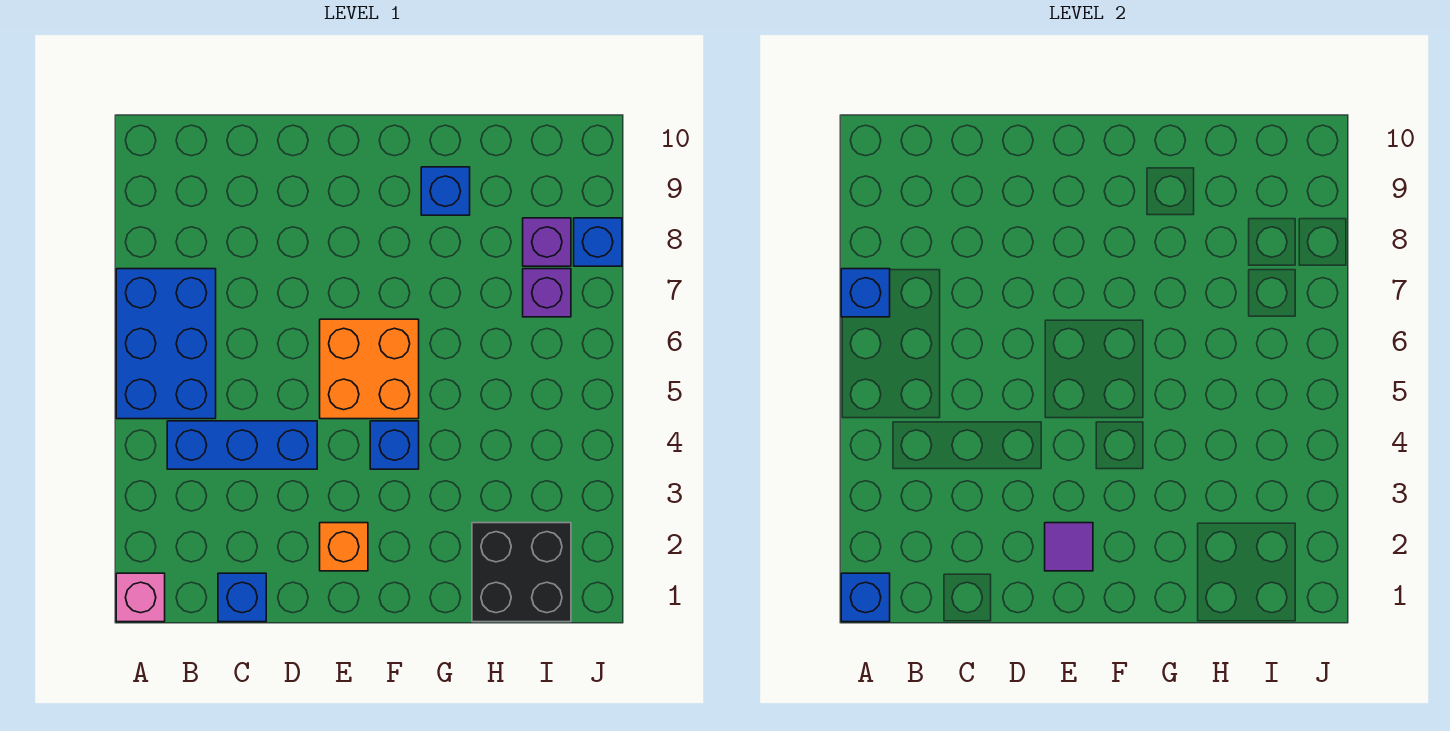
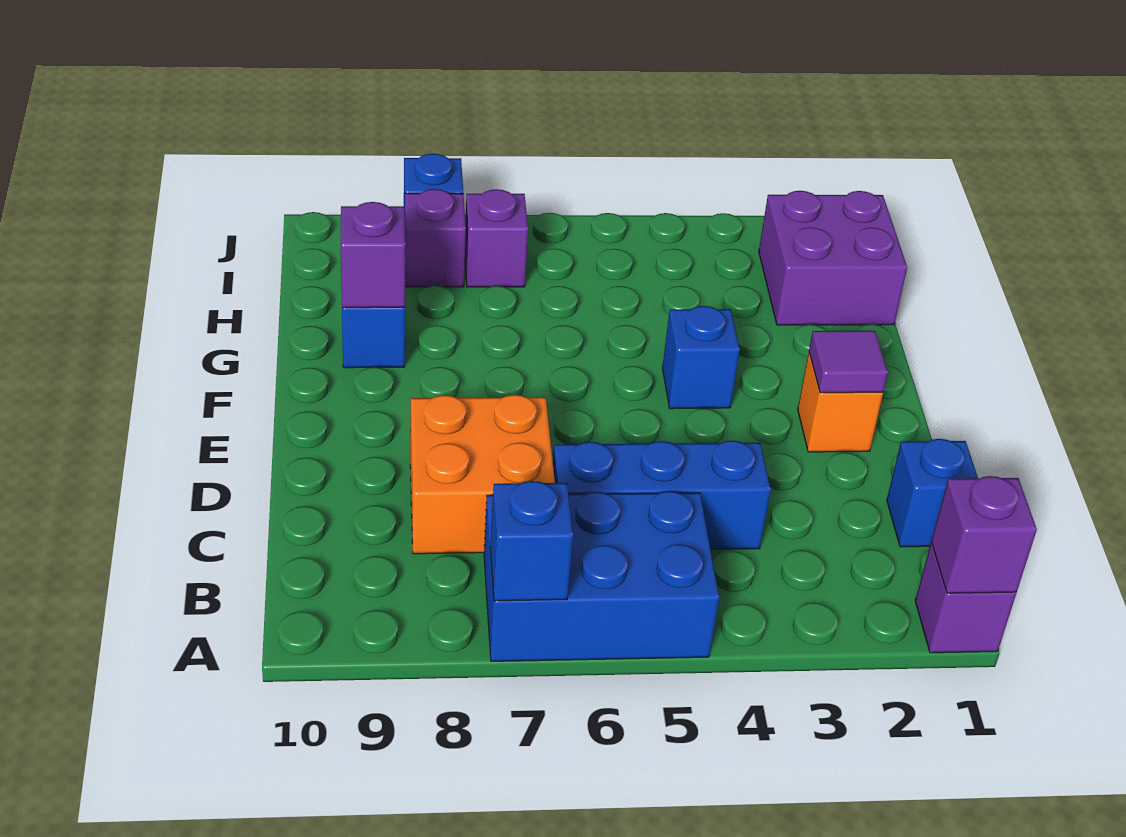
pink brick A1 level 1 -> purple brick A1 level 1
blue brick A1 level 2 -> purple brick A1 level 2
blue brick B4:D4 level 1 -> blue brick C4:C6 level 1
orange brick E5:F6 level 1 -> orange brick C7:D8 level 1
none -> purple brick G9 level 2
black brick H1:I2 level 1 -> purple brick H1:I2 level 1

